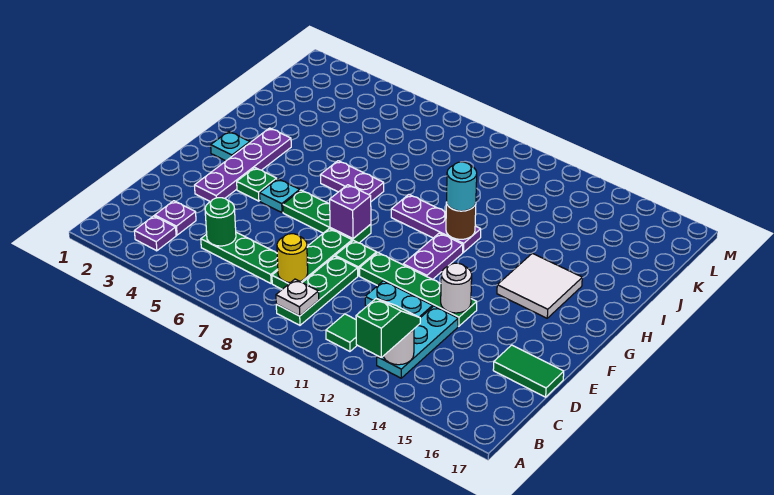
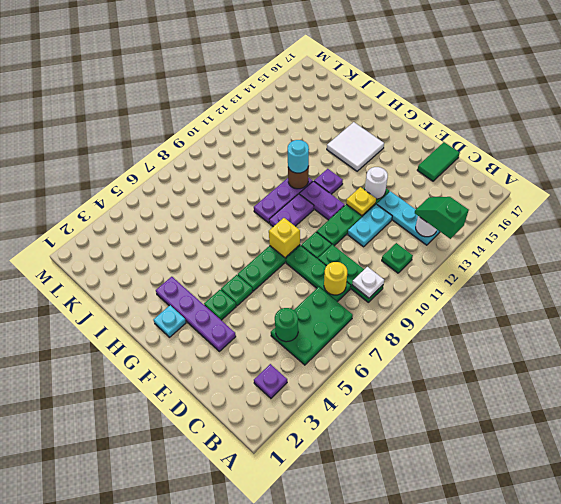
green tile B11 level 1 -> green plate B11 level 1
purple plate C3 level 1 -> purple plate G12 level 1
green plate C5:C7 level 1 -> green plate B5:C7 level 1
none -> yellow plate E12 level 2
cyan plate F5 level 1 -> green plate F5 level 1
purple brick F8 level 2 -> yellow brick F8 level 2
purple plate H6:H7 level 1 -> purple plate G9:G10 level 1

